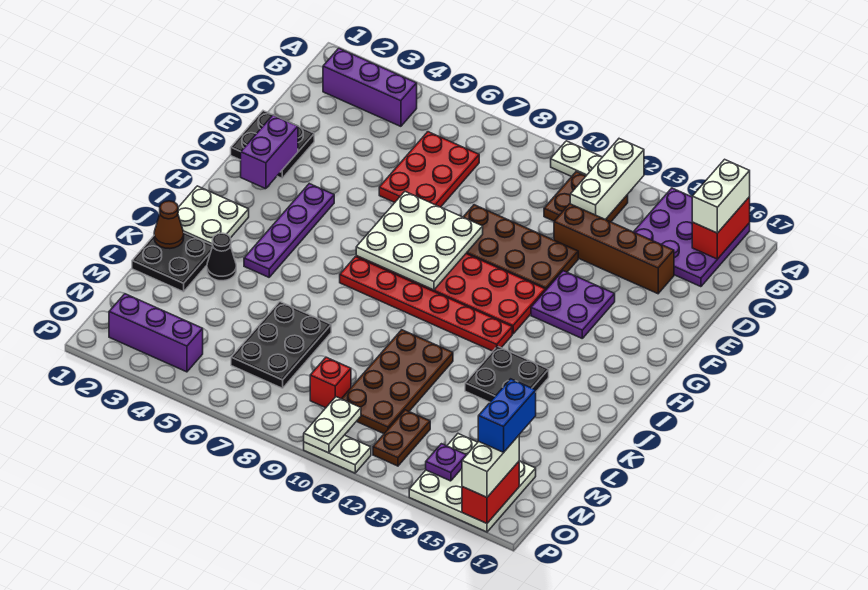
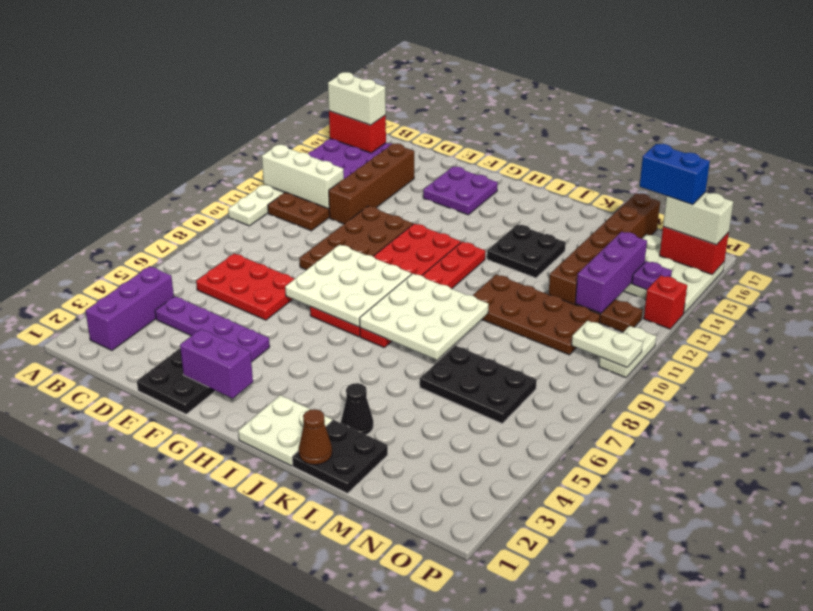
purple plate F13:G14 level 1 -> purple plate F15:G16 level 1
purple plate G4:J4 level 1 -> purple plate C4:F4 level 1
none -> white plate I7:K9 level 2
none -> brown brick M12:M17 level 1
red brick N9 level 1 -> red brick P13 level 1
purple brick O2:O4 level 1 -> purple brick N12:N14 level 2

